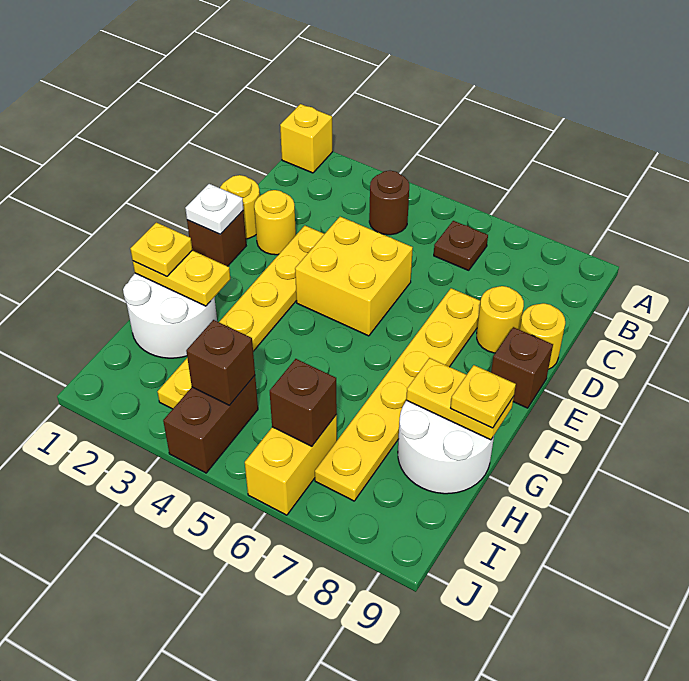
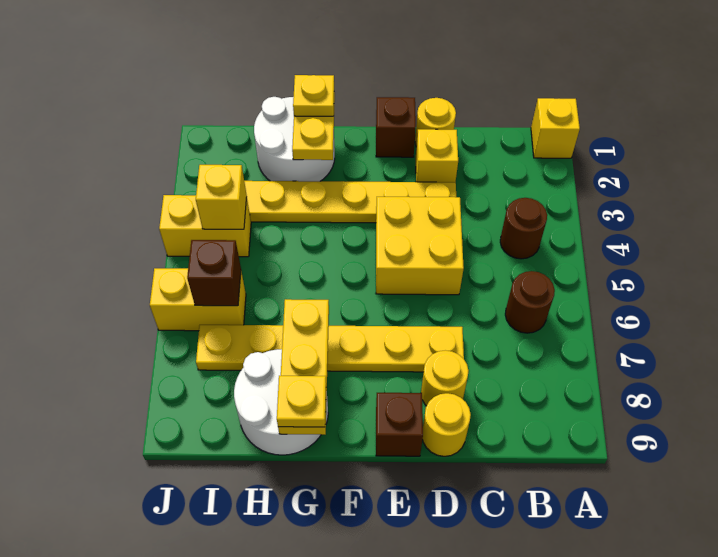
brown plate B6 level 1 -> brown round brick B6 level 1
yellow round brick D2 level 1 -> yellow brick D2 level 1
white plate E1 level 2 -> none
yellow plate G8:G9 level 2 -> yellow plate G7:G9 level 2
brown brick I4:J4 level 1 -> yellow brick I4:J4 level 1
brown brick I4 level 2 -> yellow brick I4 level 2

